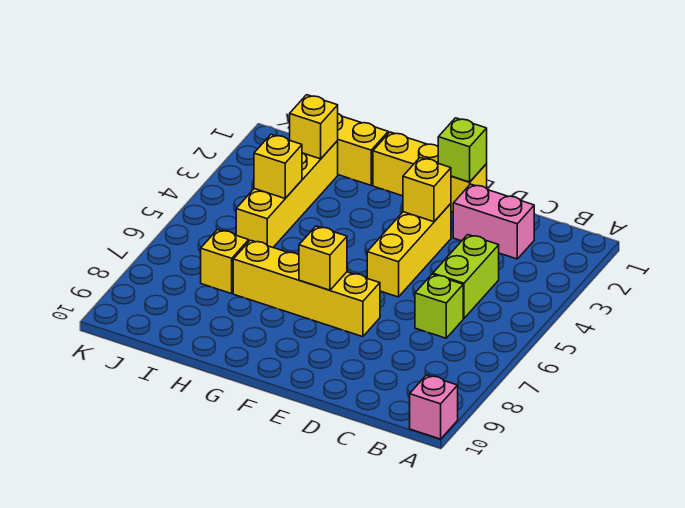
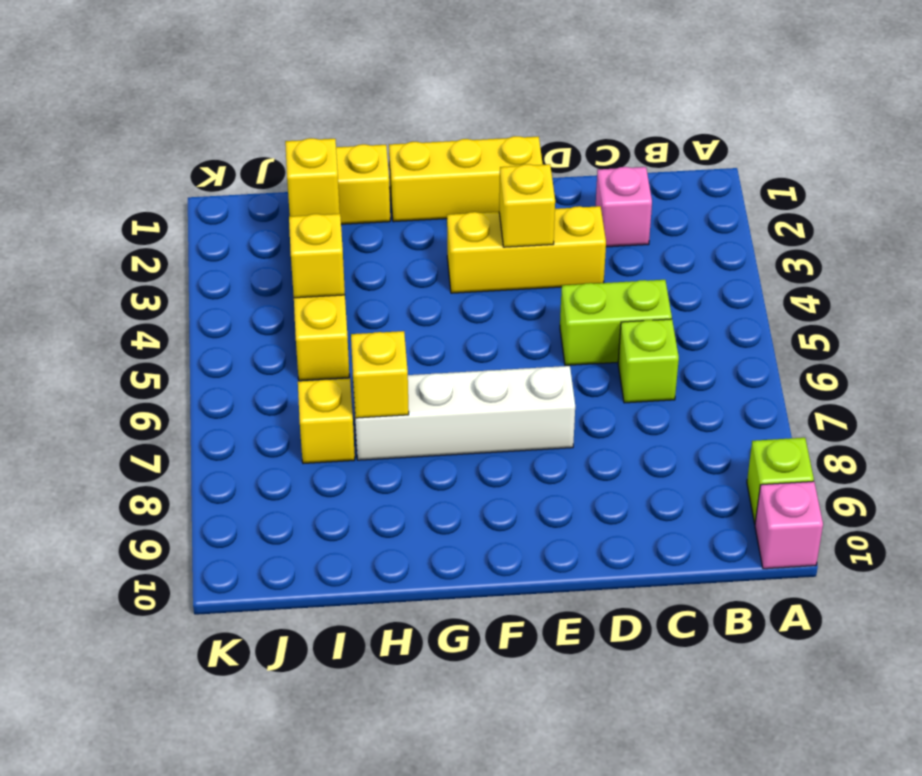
pink brick C2:D2 level 1 -> pink brick C2 level 1
lime brick C4:C5 level 1 -> lime brick C5:D5 level 1
lime brick E1 level 2 -> lime brick A9 level 1
yellow brick E3:E5 level 1 -> yellow brick D3:F3 level 1
yellow brick E7:H7 level 1 -> white brick E7:H7 level 1
yellow brick F7 level 2 -> yellow brick H7 level 2

